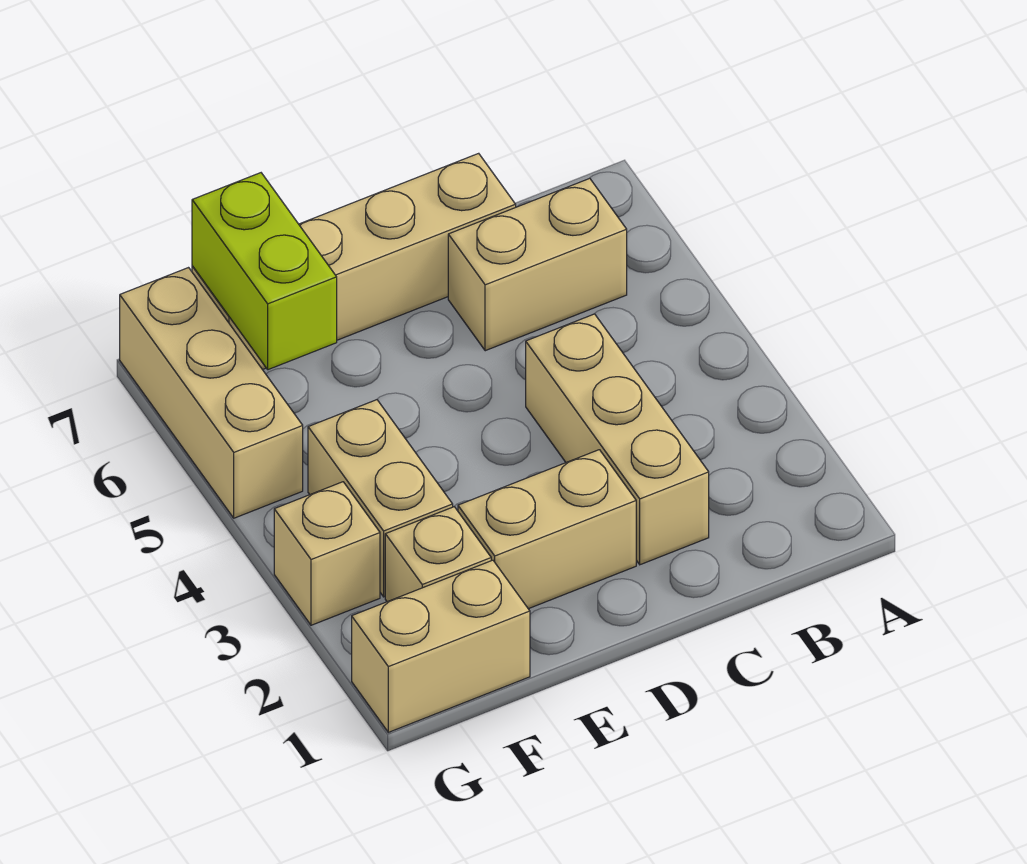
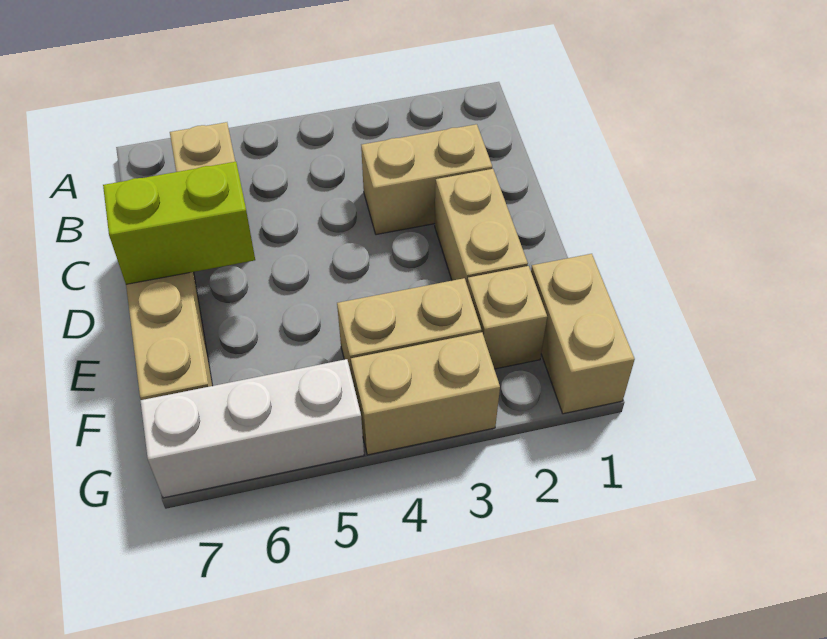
tan brick C2:C4 level 1 -> tan brick C2:C3 level 1
lime brick F6:F7 level 2 -> lime brick D6:D7 level 2
tan brick G3 level 1 -> tan brick G3:G4 level 1
tan brick G5:G7 level 1 -> white brick G5:G7 level 1

